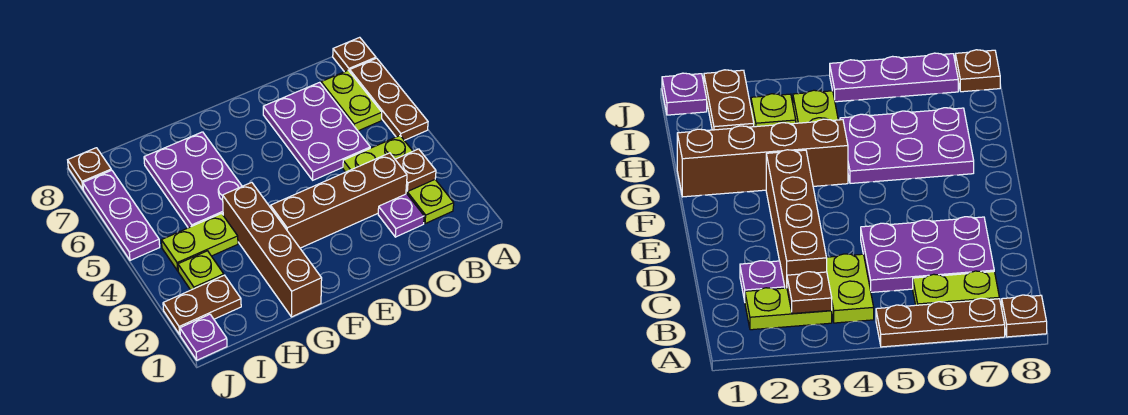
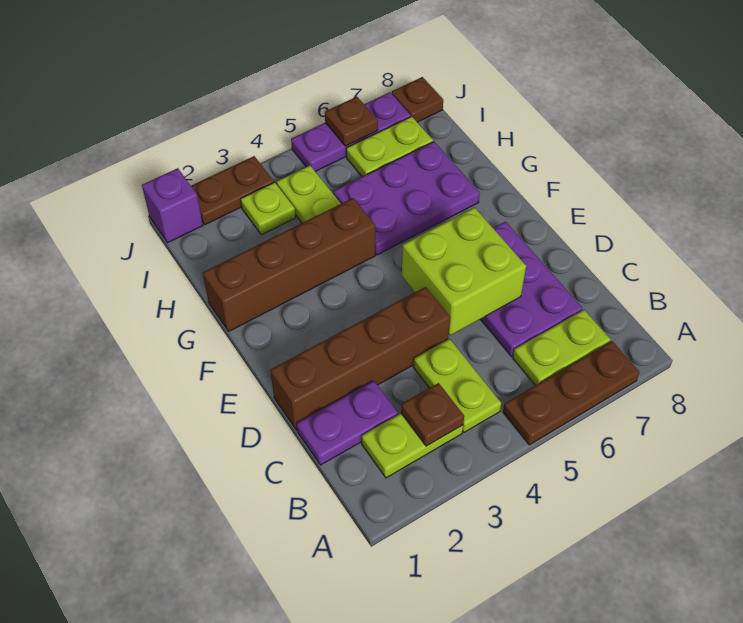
brown plate A8 level 1 -> brown plate J6 level 2
purple plate C2 level 1 -> purple plate C1:C2 level 1
brown brick C3:F3 level 1 -> brown brick D1:D4 level 1
purple plate C5:D7 level 1 -> purple plate C6:E7 level 1
none -> lime brick D5:E6 level 2
brown plate I2:J2 level 1 -> brown plate J2:J3 level 1
none -> lime plate I6:I7 level 1
purple plate J1 level 1 -> purple brick J1 level 1

